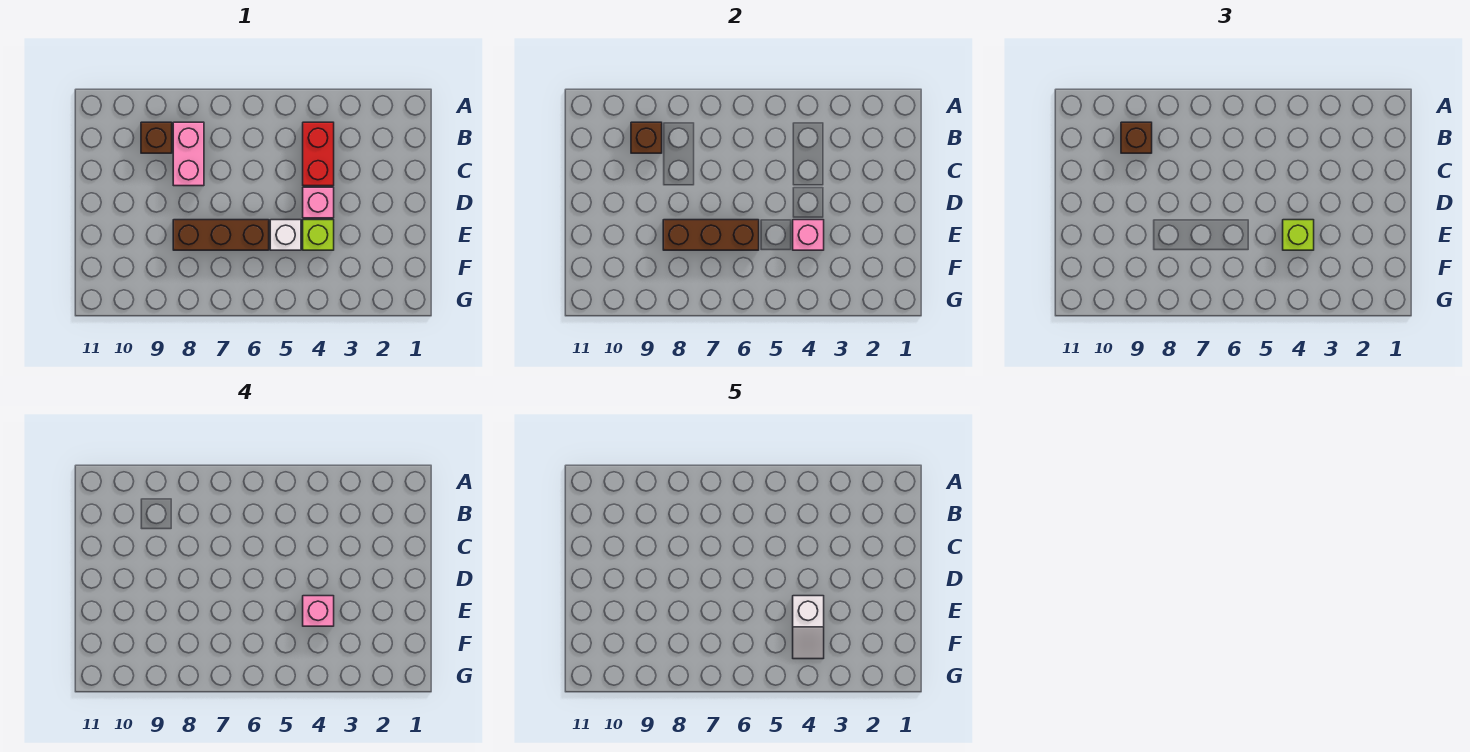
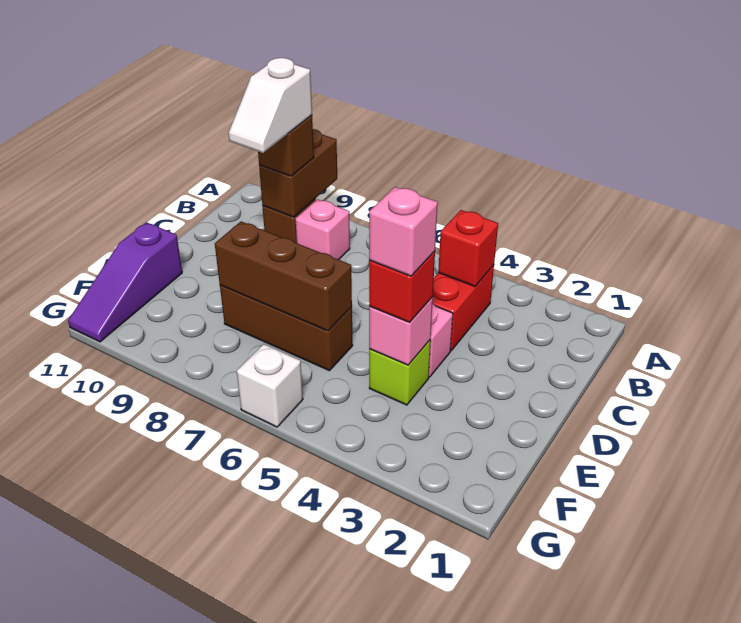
none -> red brick B4 level 2
pink brick B8:C8 level 1 -> pink brick B8 level 1
brown brick B9 level 2 -> brown brick A9:B9 level 2
lime brick E4 level 3 -> red brick E4 level 3
white slope E4:F4 level 5 top E -> white slope B9:C9 level 4 top B
white brick E5 level 1 -> white brick G6 level 1
none -> purple slope E11:G11 level 1 top E

